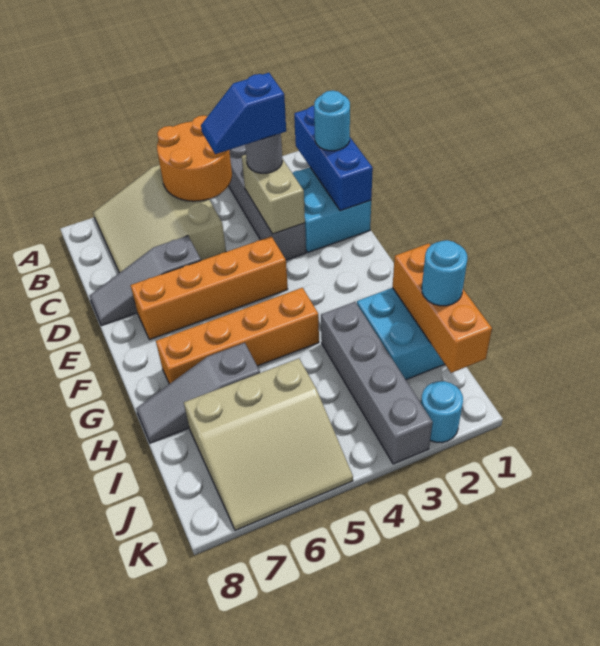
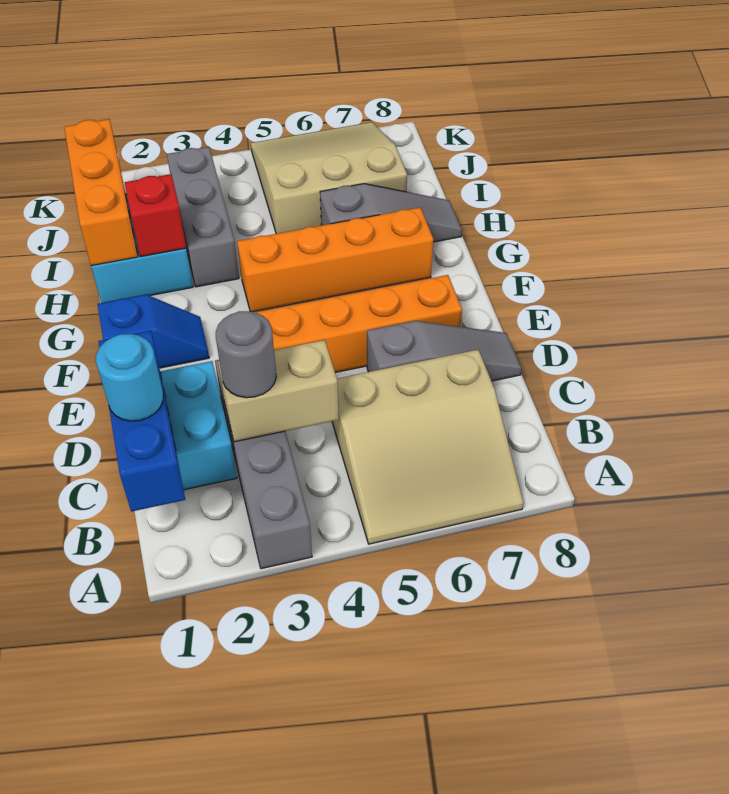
orange round brick A4:B5 level 2 -> none
tan slope A5:C7 level 1 top 5 -> tan slope A5:C7 level 1 top C
tan brick C3:D3 level 2 -> tan brick C3:C4 level 2
blue slope C3:C4 level 4 top 3 -> blue slope F1:F2 level 1 top 1
none -> red brick H2 level 2
grey brick H3:K3 level 1 -> grey brick H3:J3 level 1
cyan round brick I1 level 3 -> none
cyan round brick K2 level 1 -> none

